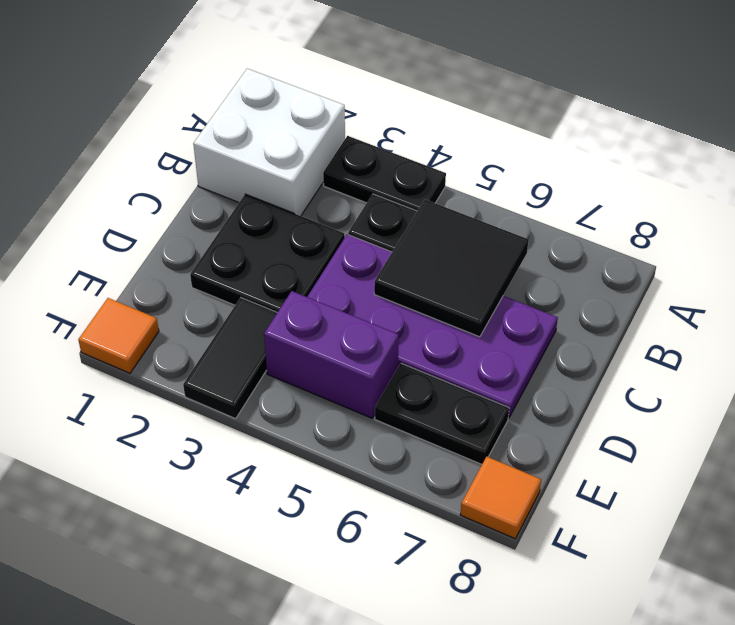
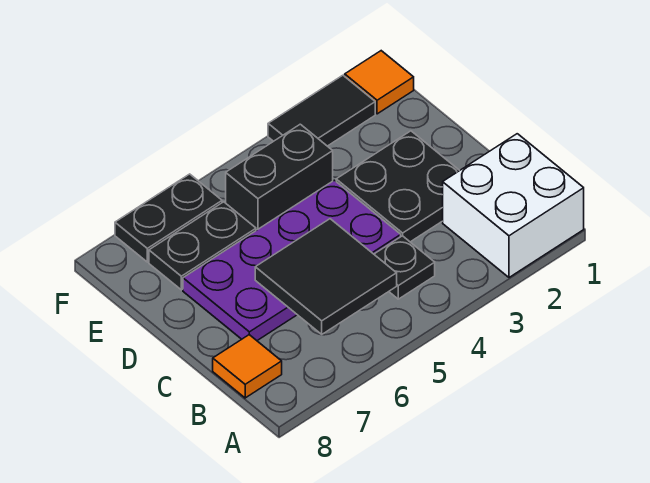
black plate A3:A4 level 1 -> black plate F6:F7 level 1
black tile E3:F3 level 1 -> black tile F2:F3 level 1
purple brick E4:E5 level 1 -> black brick E4:E5 level 1
orange tile F8 level 1 -> orange tile B8 level 1

